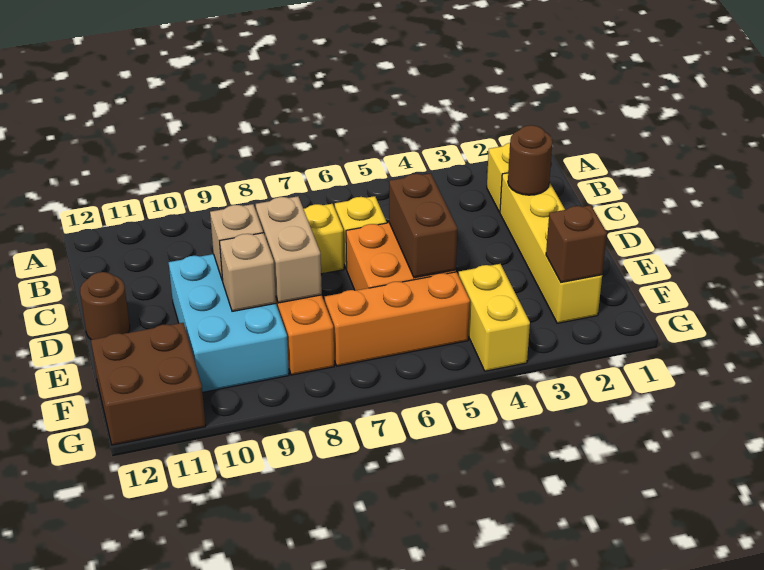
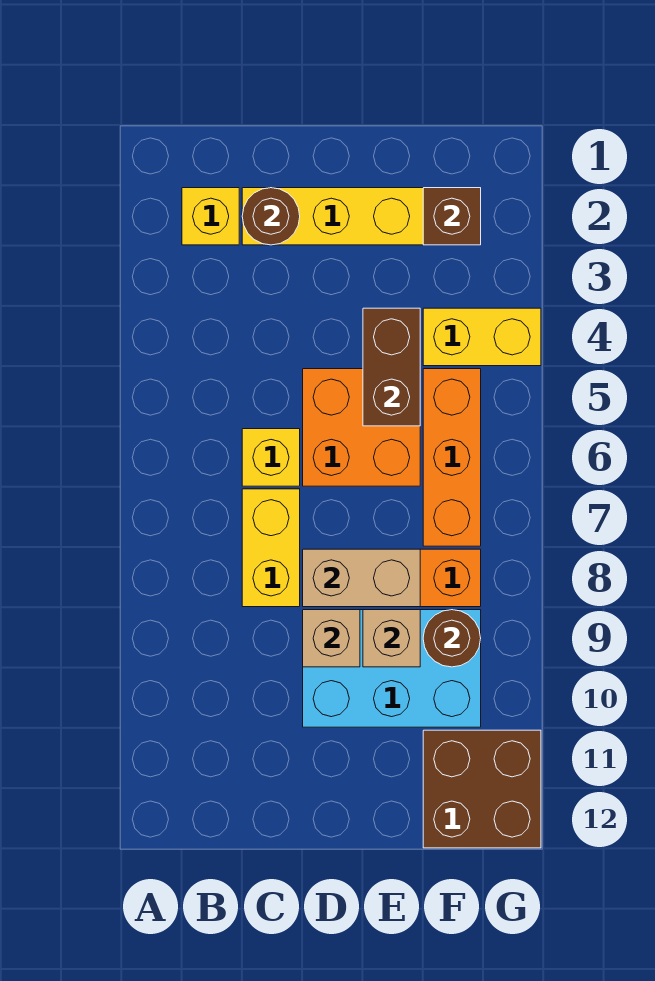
brown brick D5:E5 level 2 -> brown brick E4:E5 level 2
brown round brick D12 level 1 -> brown round brick F9 level 2

